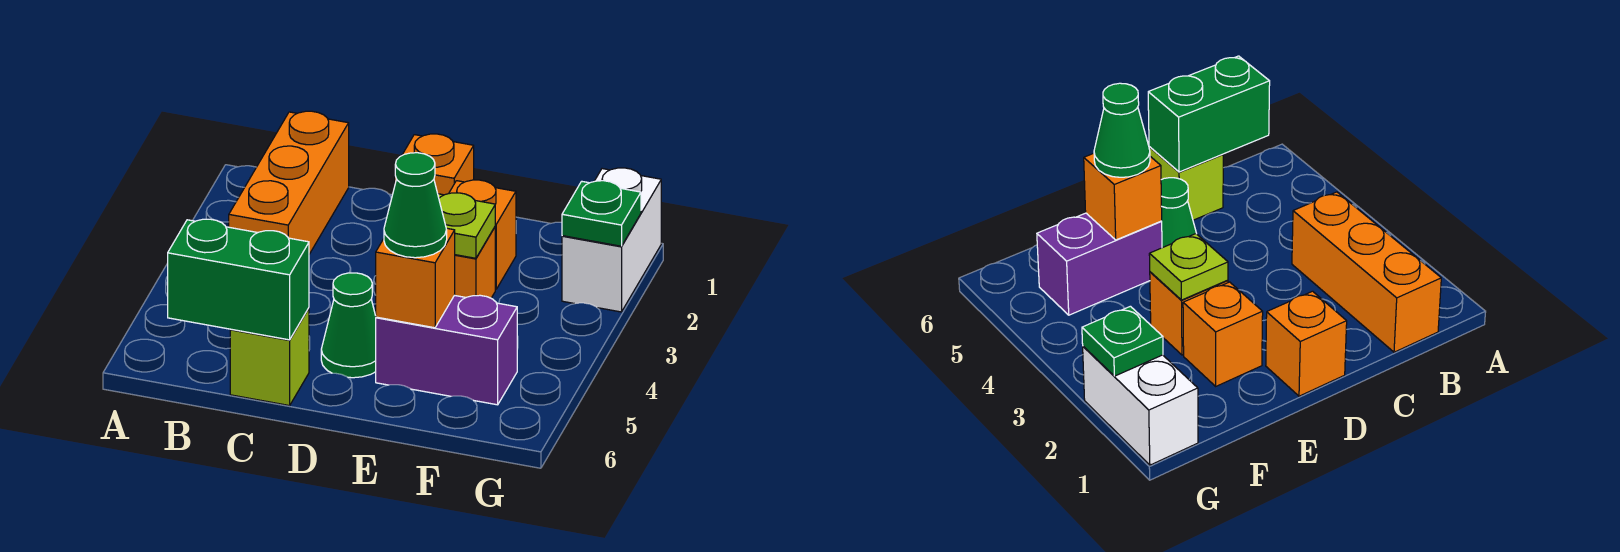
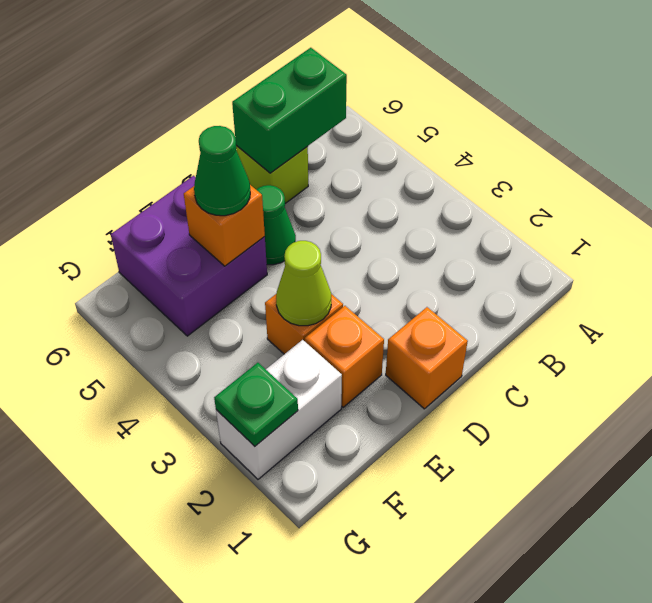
orange brick B1:B3 level 1 -> none
lime plate E3 level 2 -> lime cone E3 level 2
purple brick E5:F5 level 1 -> purple brick E5:F6 level 1
white brick G1:G2 level 1 -> white brick F2:G2 level 1

